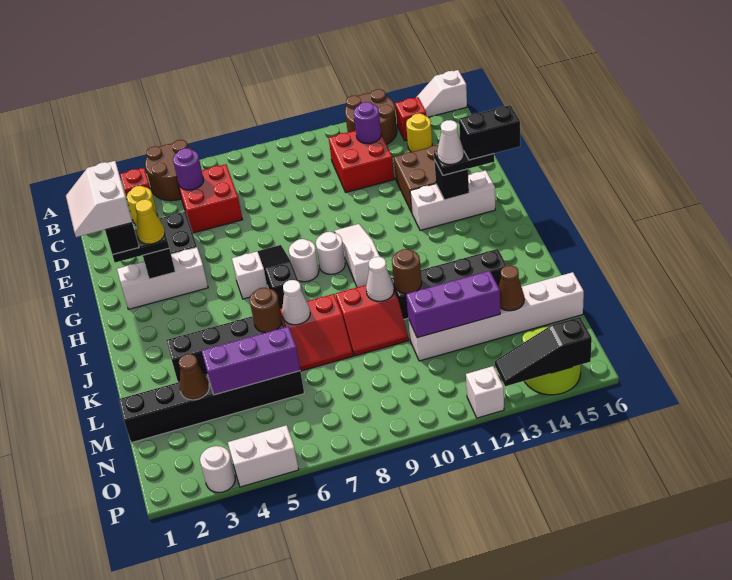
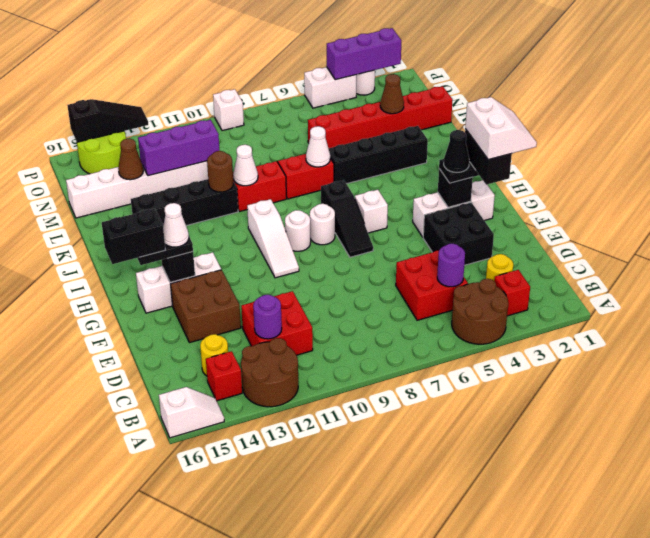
yellow cone G3 level 4 -> black cone G3 level 4
brown round brick K6 level 2 -> none
black brick M1:M6 level 1 -> red brick M1:M6 level 1
purple brick M4:M6 level 2 -> purple brick P2:P4 level 2
white brick P12 level 1 -> white brick P9 level 1

